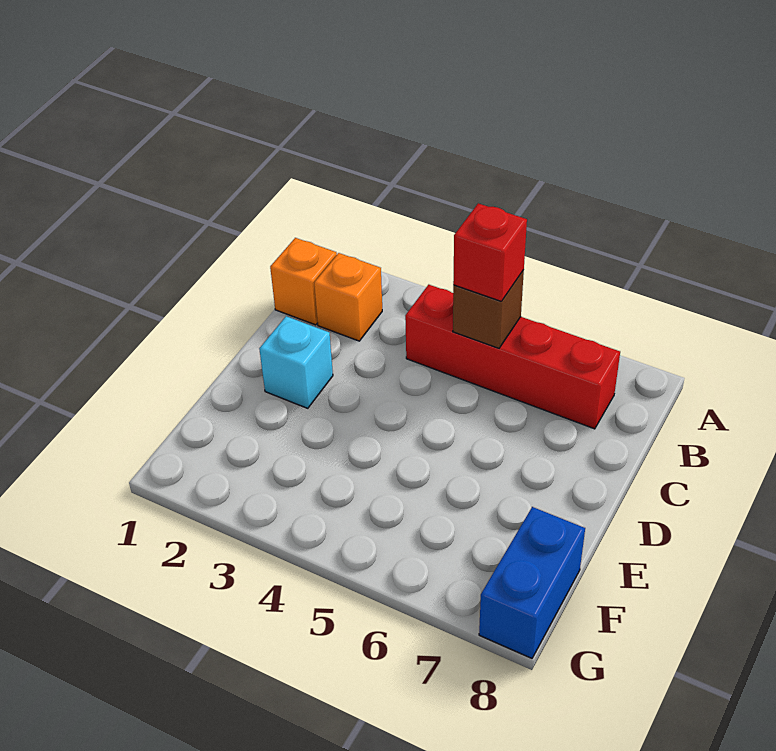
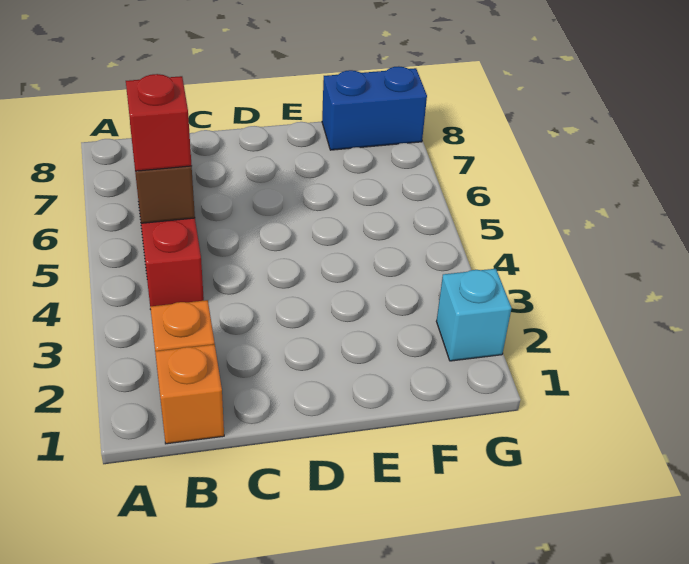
cyan brick D2 level 1 -> cyan brick G2 level 1

